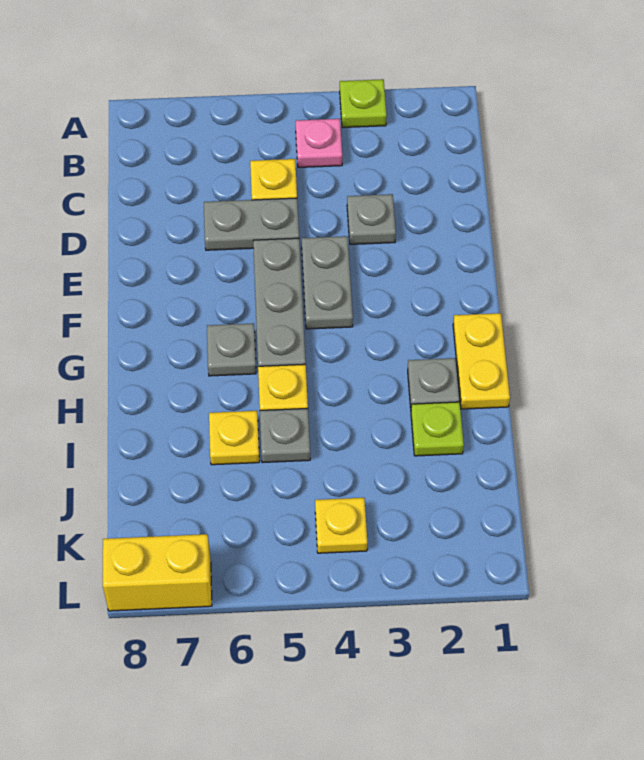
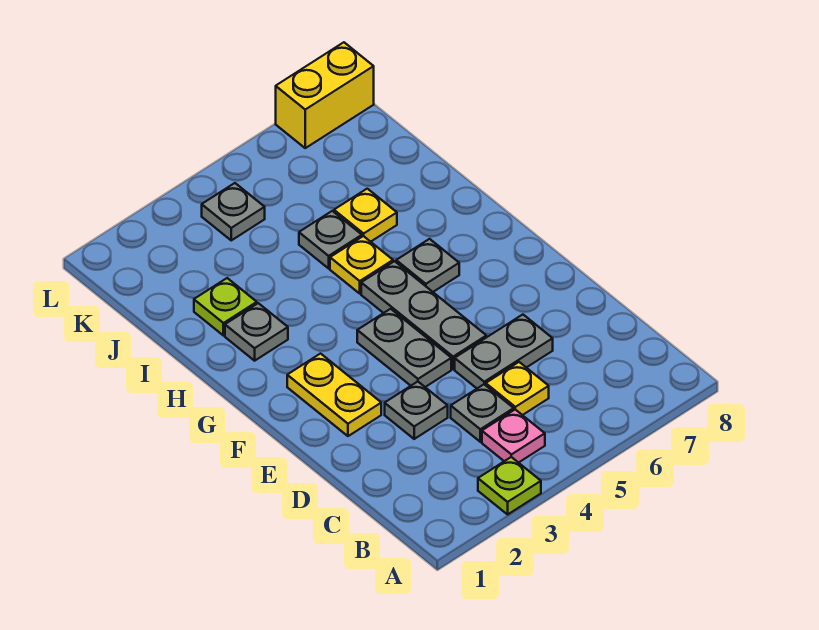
none -> grey plate C4 level 1
yellow plate G1:H1 level 1 -> yellow plate E2:F2 level 1
yellow plate K4 level 1 -> grey plate K4 level 1

